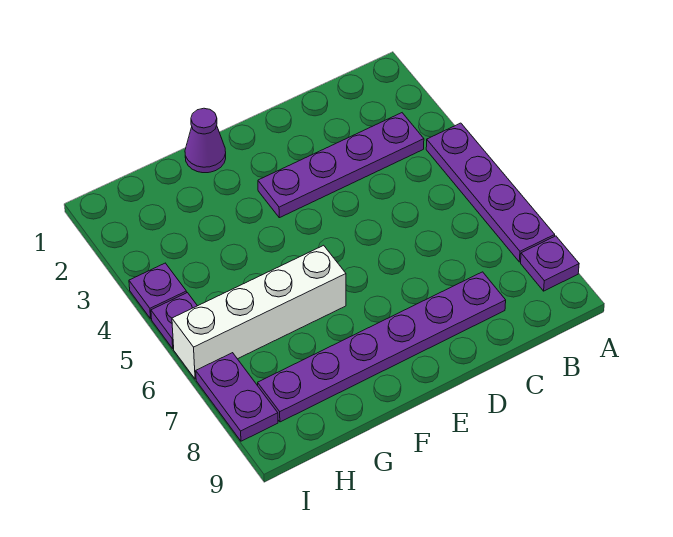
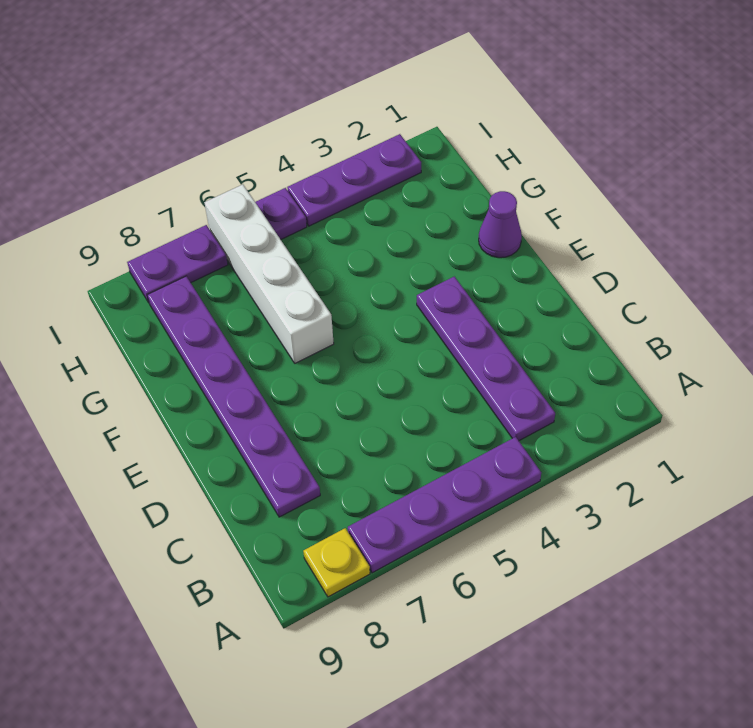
purple plate A8 level 1 -> yellow plate A8 level 1
purple plate I4 level 1 -> purple plate I2:I4 level 1

